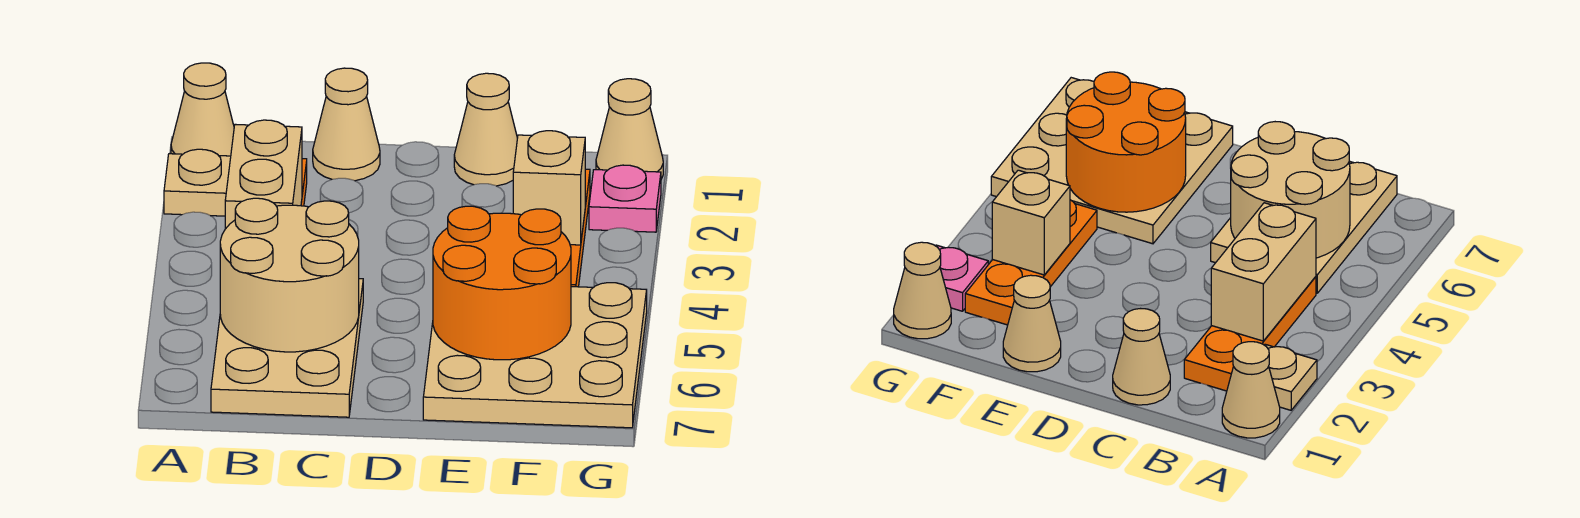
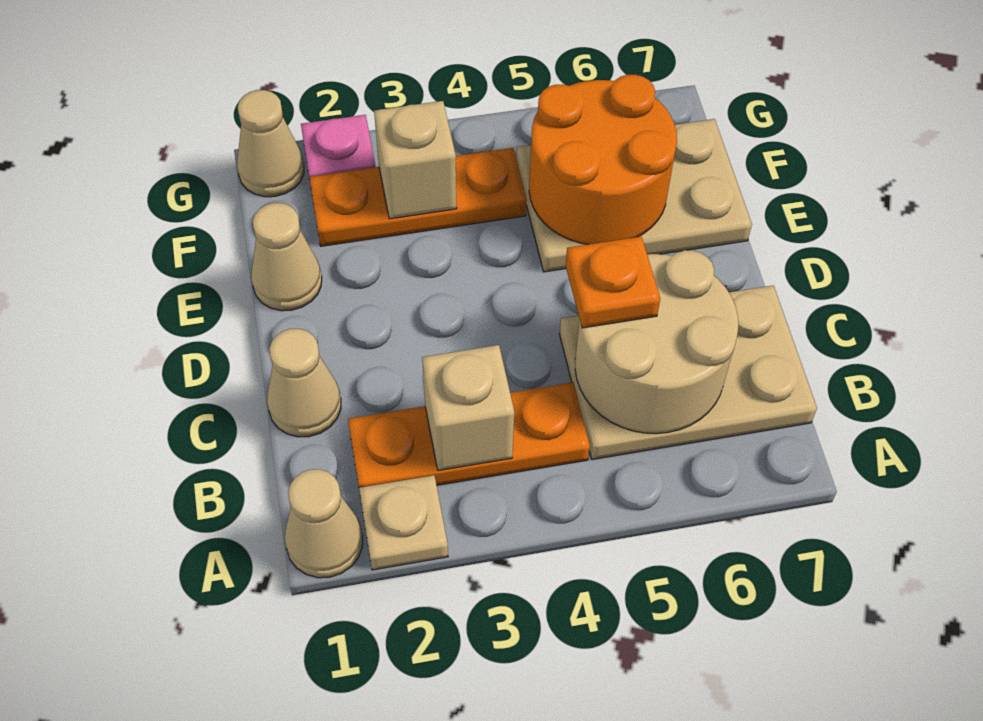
tan brick B3:B4 level 2 -> tan brick B3 level 2
none -> orange plate C5 level 3
tan plate E5:G7 level 1 -> tan plate E5:F7 level 1

